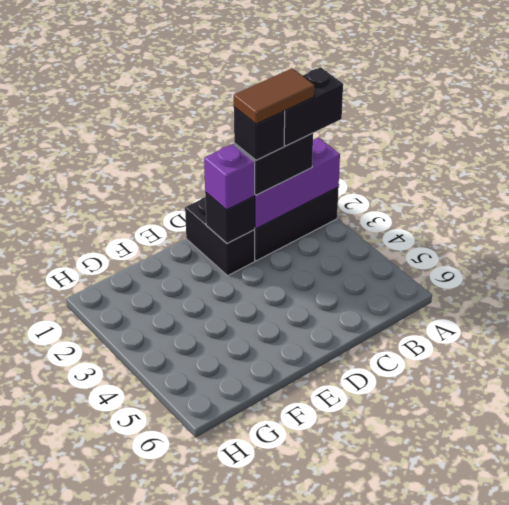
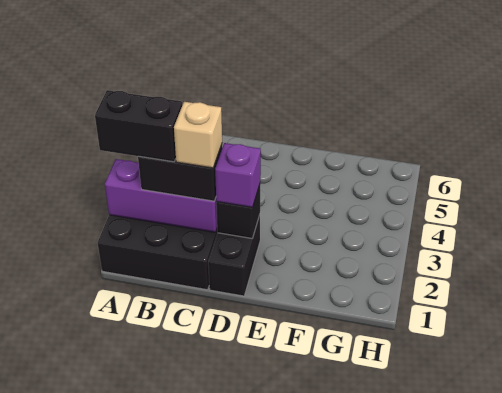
brown tile B2:C2 level 5 -> none
black brick C2 level 4 -> tan brick C2 level 4

